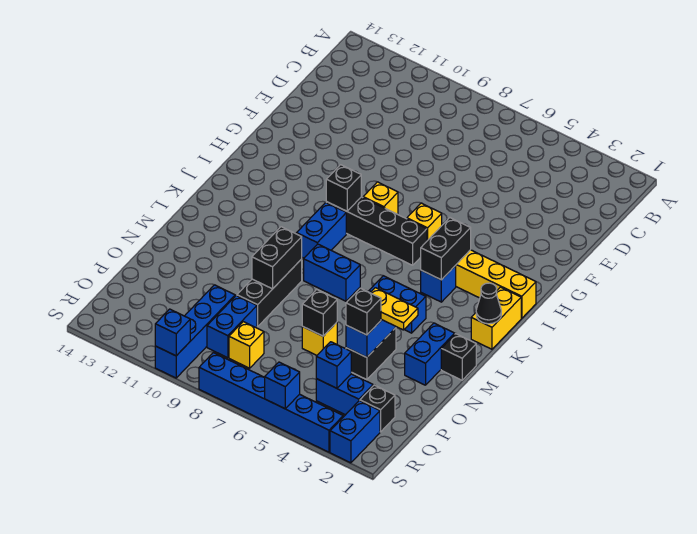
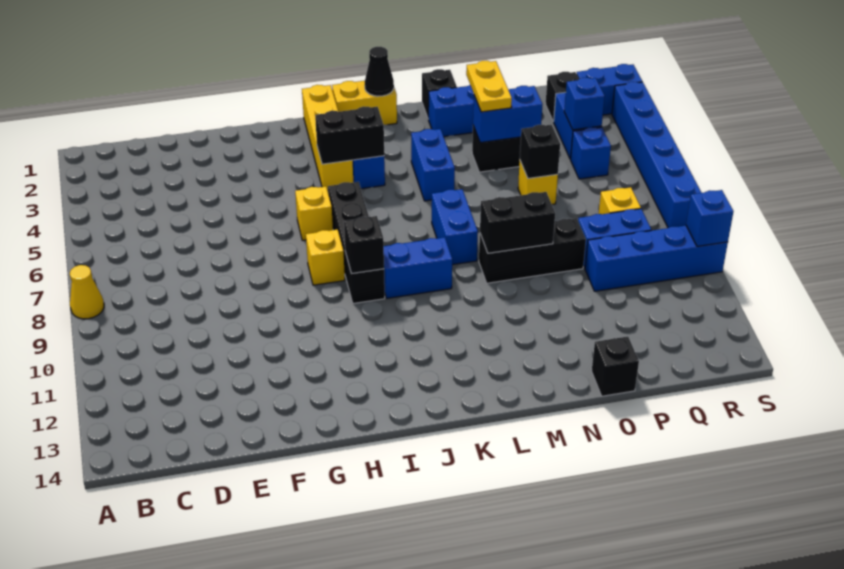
none -> yellow cone A8 level 1
black brick O4 level 3 -> black brick O14 level 1
blue brick S5 level 2 -> blue brick Q5 level 1

